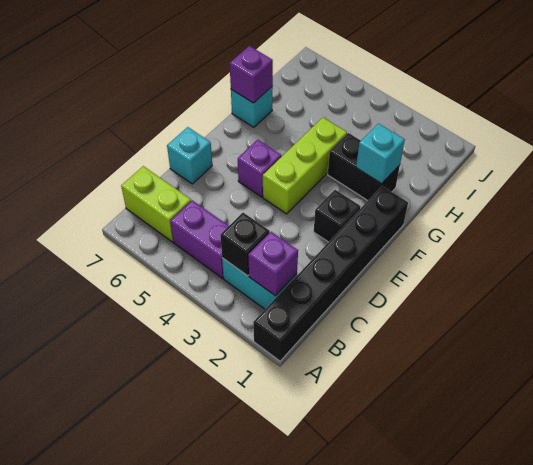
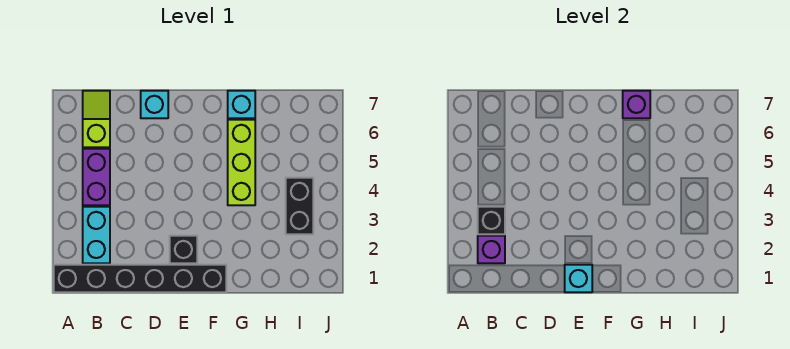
lime brick B6:B7 level 1 -> lime slope B6:B7 level 1 top 6
lime brick E4:G4 level 1 -> lime brick G4:G6 level 1
purple brick E5 level 1 -> none
black brick G2:G3 level 1 -> black brick I3:I4 level 1
cyan brick G2 level 2 -> cyan brick E1 level 2

